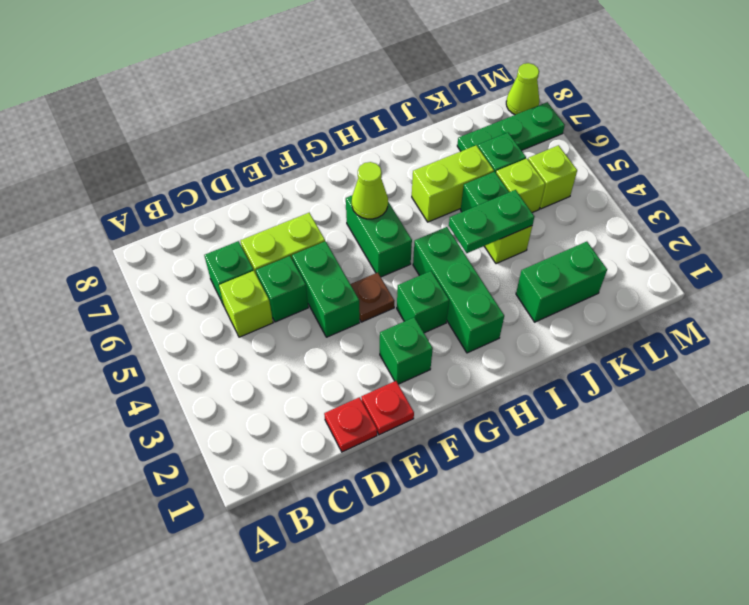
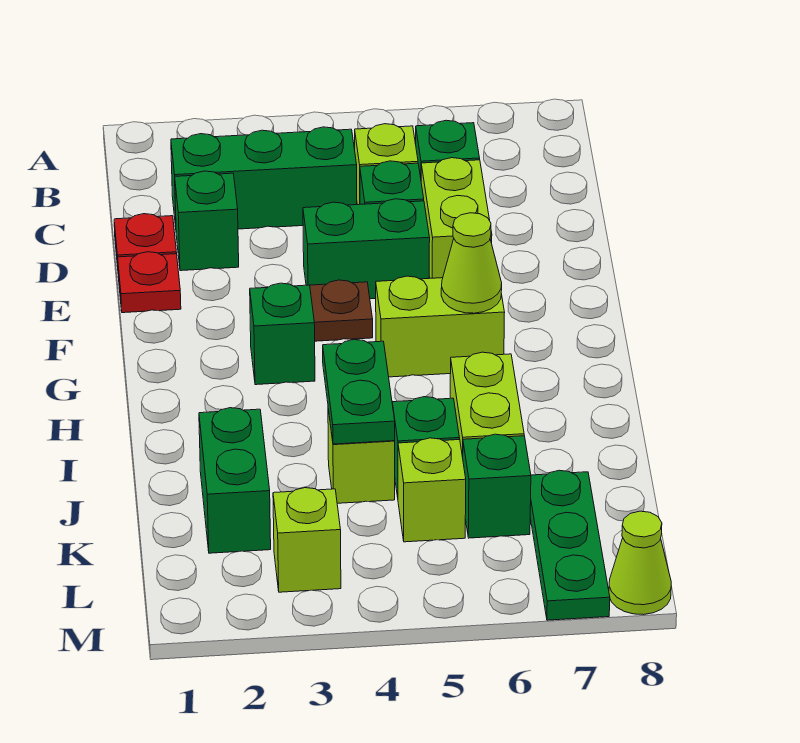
green brick F2 level 1 -> green brick D2 level 1
green brick G5:G6 level 1 -> lime brick G5:G6 level 1
green brick H2:H4 level 1 -> green brick C2:C4 level 1
lime brick L5 level 1 -> lime brick L3 level 1

